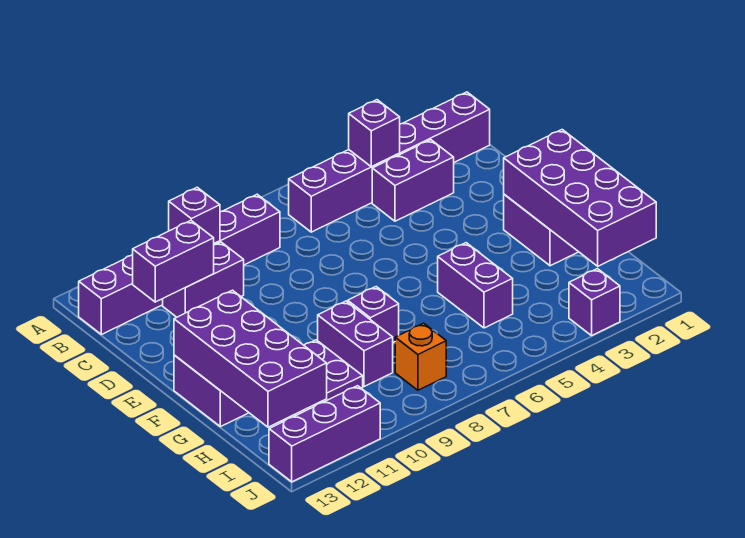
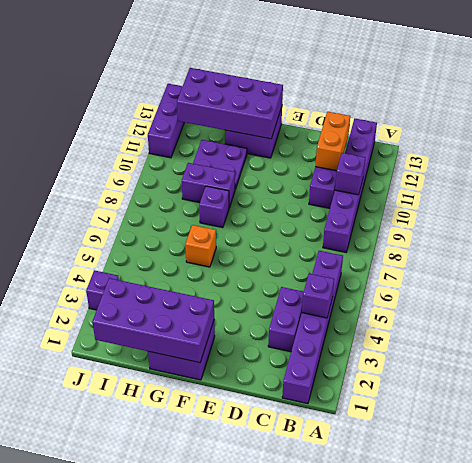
purple brick C11:C12 level 2 -> orange brick C11:C12 level 2
purple brick G5:H5 level 1 -> none
orange brick I8 level 1 -> orange brick G6 level 1

